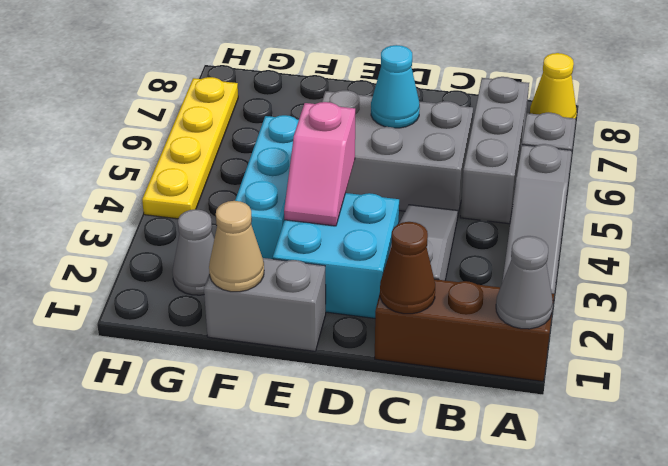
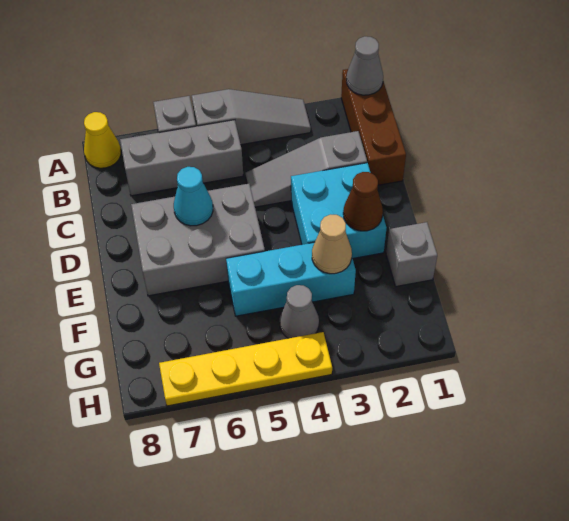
brown cone C1 level 2 -> brown cone E2 level 2
grey brick C5:E6 level 1 -> grey brick D5:E7 level 1
grey brick E1:F1 level 1 -> grey brick F1 level 1
pink slope E3:E4 level 2 top 4 -> none
tan cone F1 level 2 -> tan cone F3 level 2
grey cone G2 level 1 -> grey cone G4 level 1

